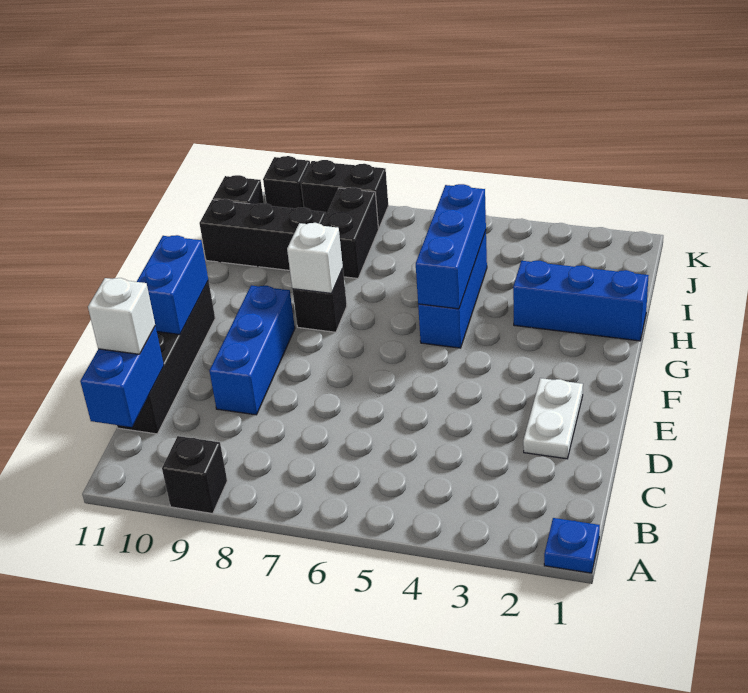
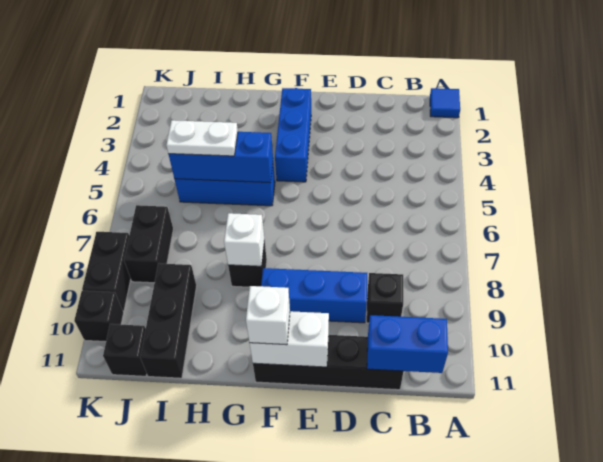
blue plate A1 level 1 -> blue tile A1 level 1
black brick A9 level 1 -> black brick C9 level 1
white brick C11 level 3 -> white brick F11 level 3
white plate D2:E2 level 1 -> white plate H5:I5 level 3
blue brick E11:F11 level 2 -> white brick E11:F11 level 2
blue brick H1:H3 level 1 -> blue brick F2:F4 level 1
black brick I8:J8 level 1 -> black brick J7:J8 level 1

